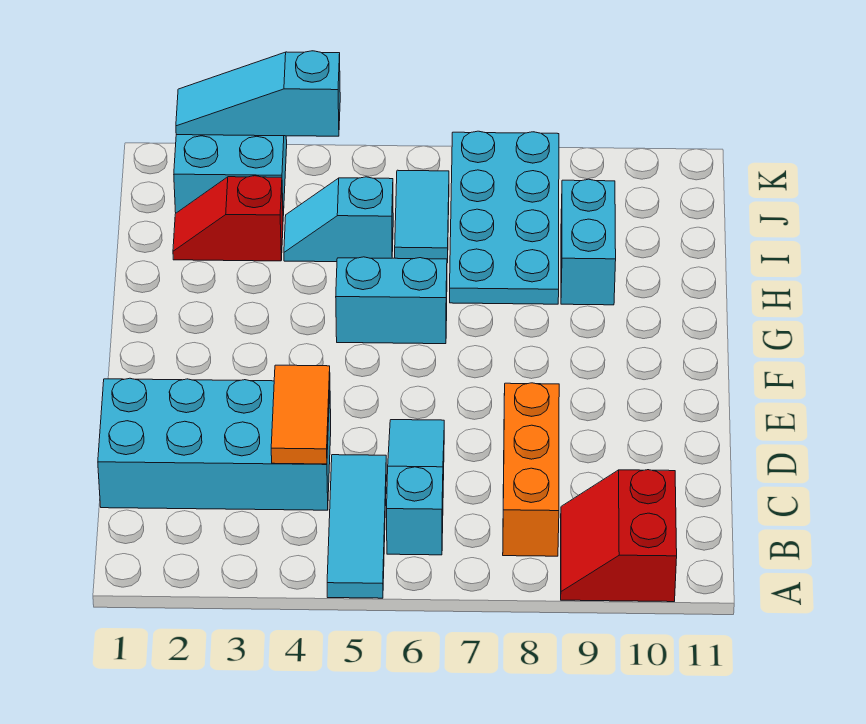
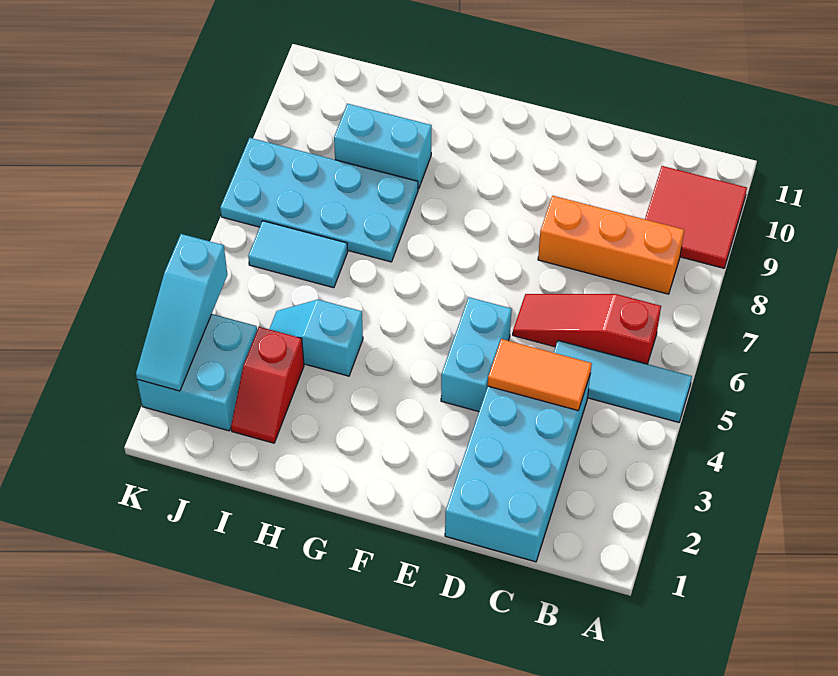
red slope A9:B10 level 1 top 10 -> red tile A9:B10 level 1
cyan slope B6:D6 level 1 top B -> red slope B6:D6 level 1 top B
cyan brick G5:G6 level 1 -> cyan brick E4:E5 level 1
cyan slope I4:I5 level 1 top 5 -> cyan slope H4:I4 level 1 top H

